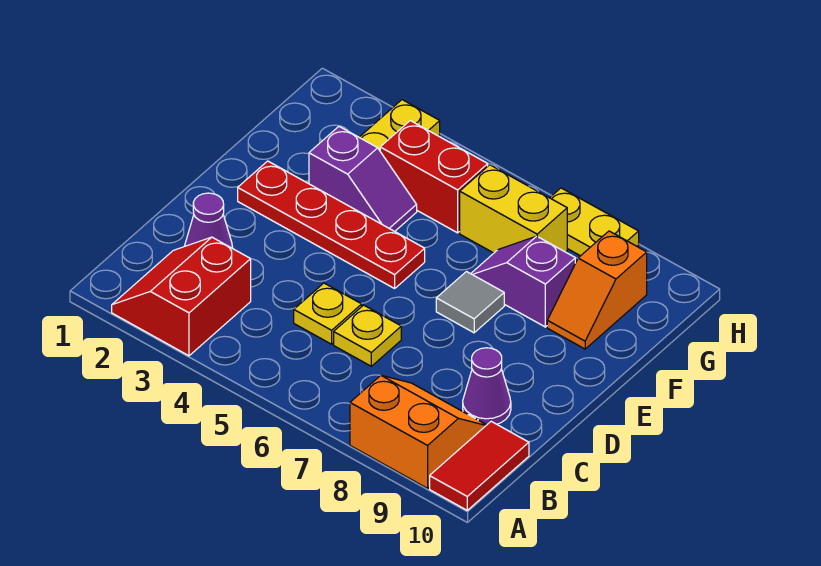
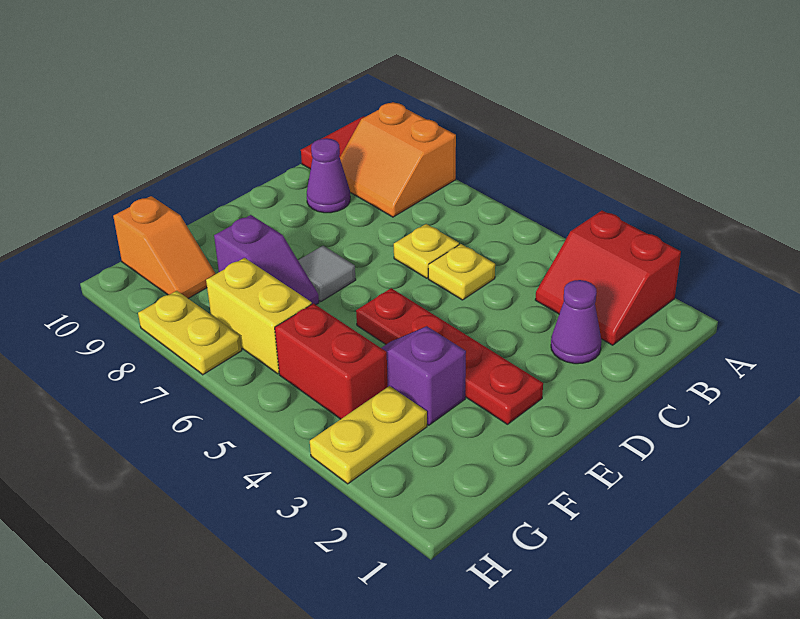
red slope A2:B3 level 1 top 3 -> red slope A2:B3 level 1 top A
orange slope F9:G9 level 1 top G -> orange slope G9:G10 level 1 top 10

